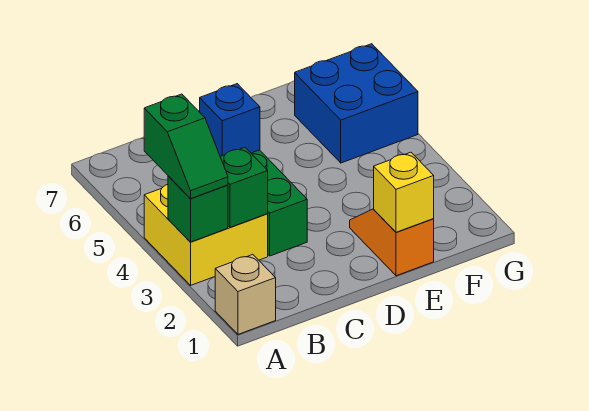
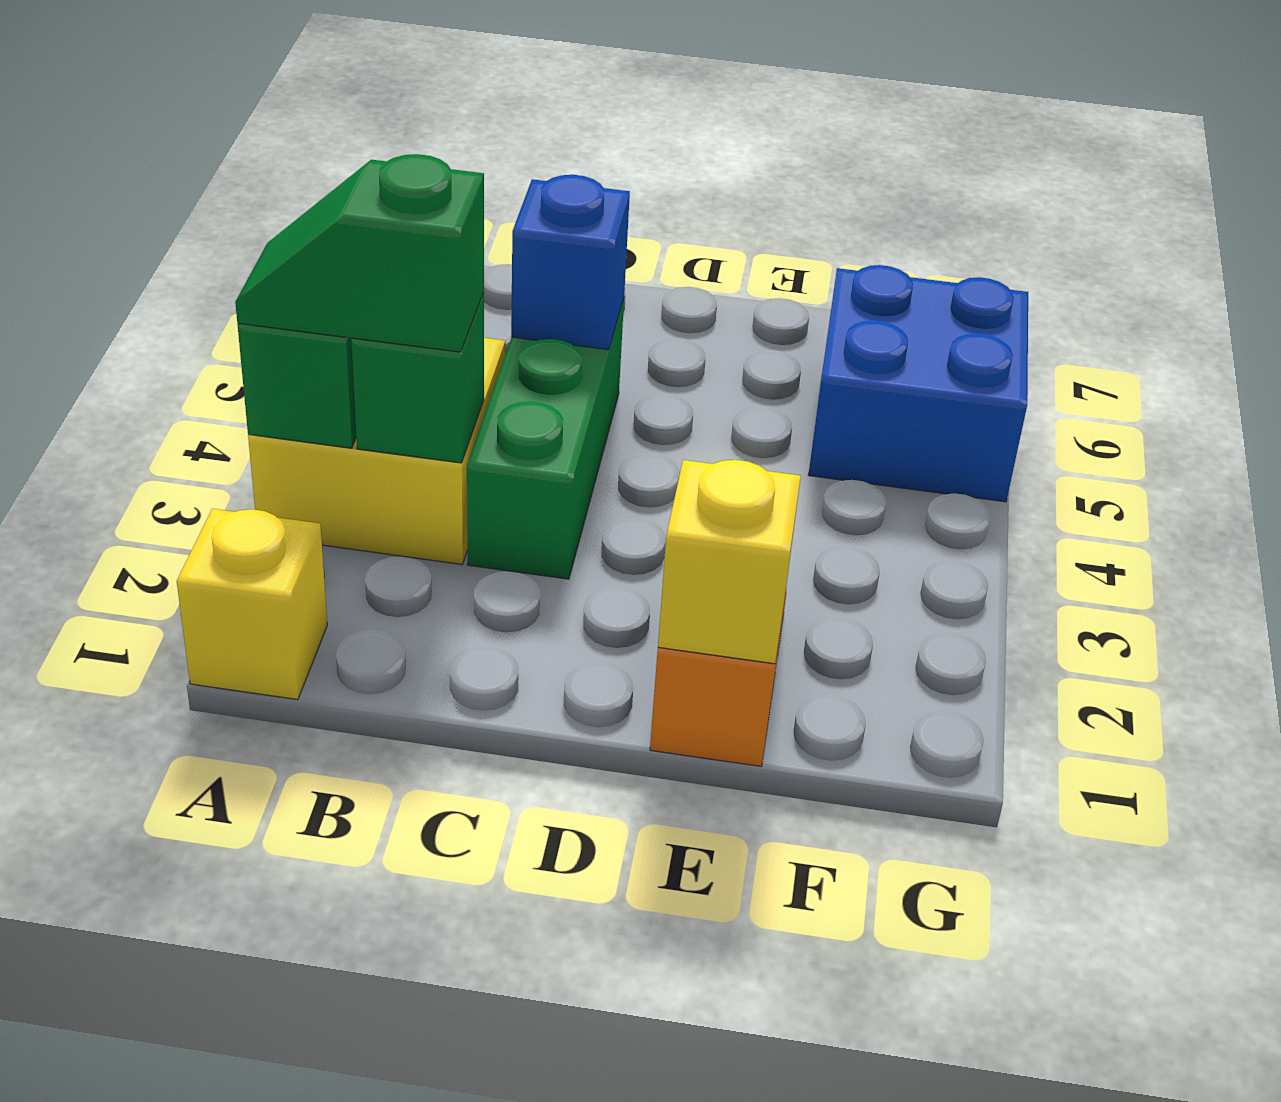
tan brick A1 level 1 -> yellow brick A1 level 1
green slope A3:A4 level 3 top 4 -> green slope A3:B3 level 3 top B

